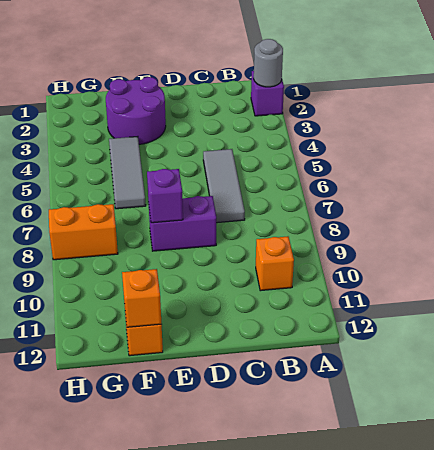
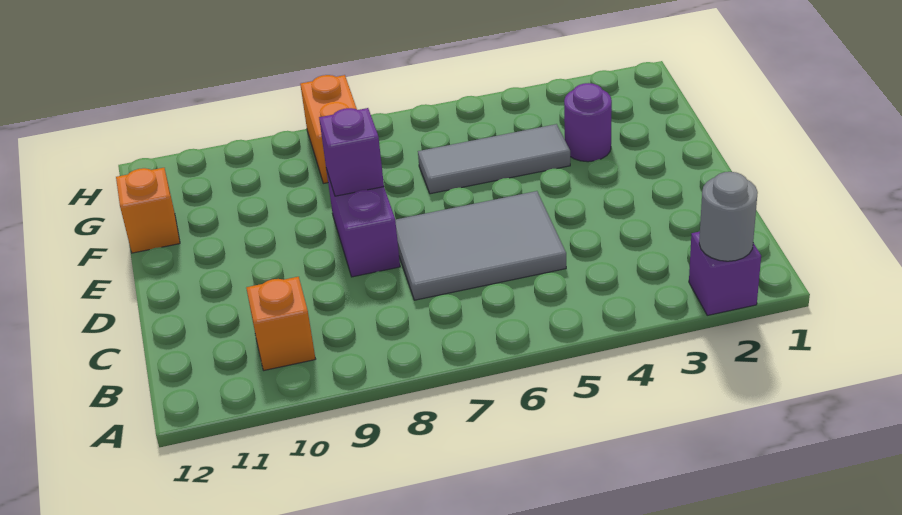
grey tile C5:C7 level 1 -> grey tile C5:D7 level 1
purple round brick E2:F3 level 1 -> purple round brick F3 level 1
orange brick F12 level 2 -> none

